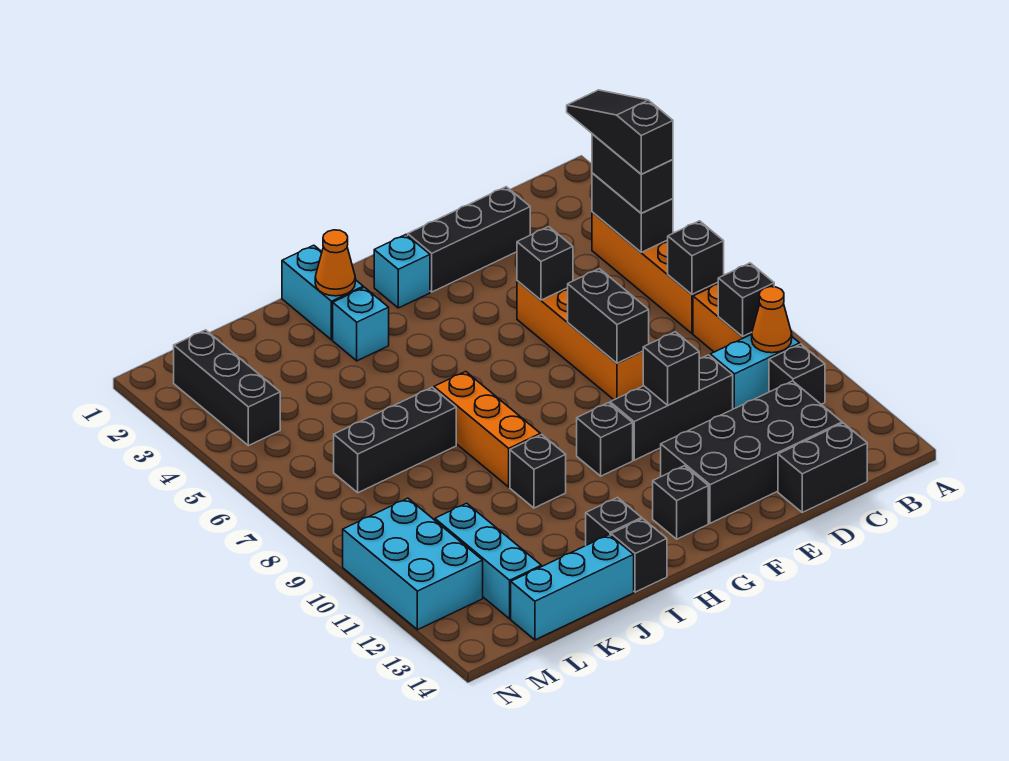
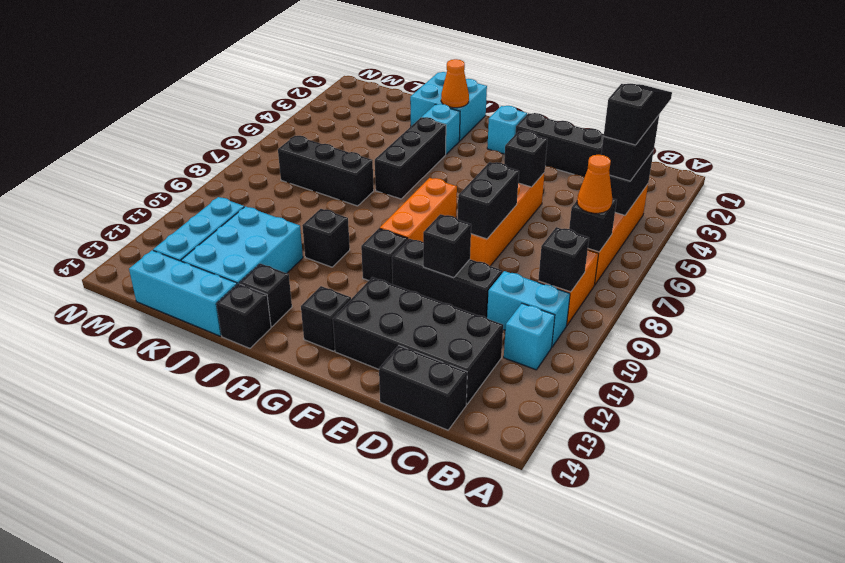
orange cone B10 level 2 -> orange cone B7 level 3
black brick B11 level 1 -> cyan brick B11 level 1
cyan brick I1:I2 level 1 -> cyan brick I1:J2 level 1
orange brick I7:I9 level 1 -> orange brick G7:G9 level 1
black brick M2:M4 level 1 -> black brick I4:I6 level 1
cyan brick M10:N12 level 1 -> cyan brick J11:K13 level 1

